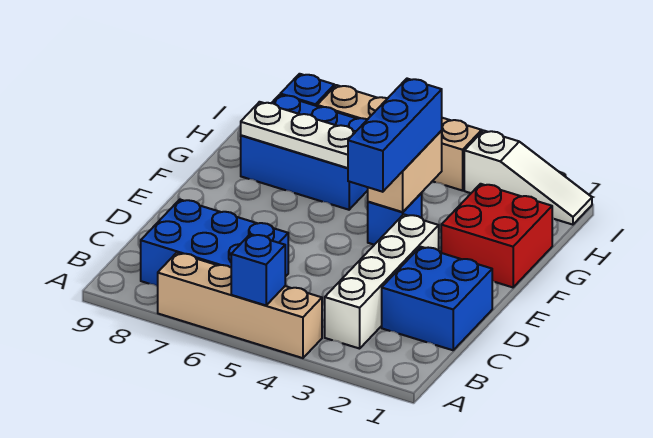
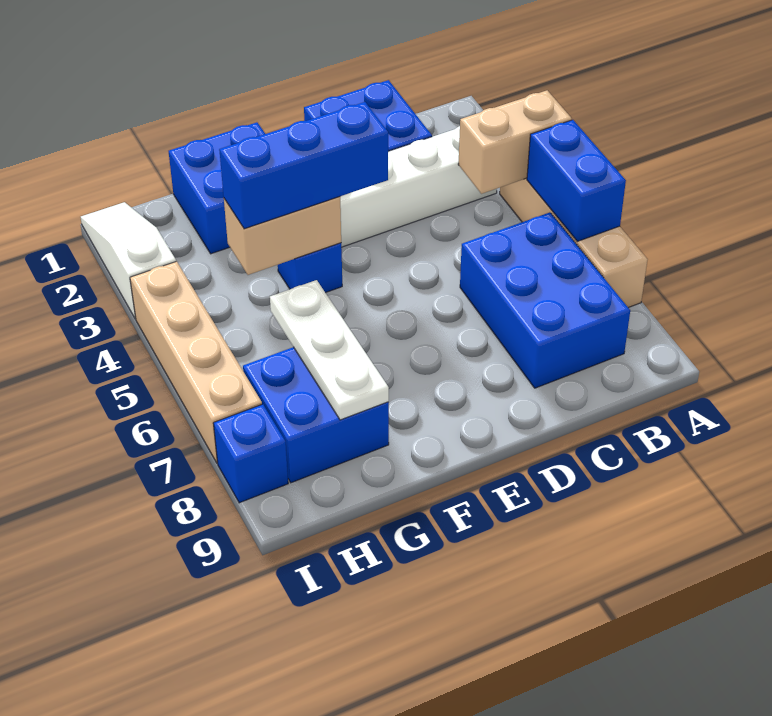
none -> tan brick A4:B4 level 2
blue brick A5 level 2 -> blue brick A5:A6 level 2
red brick F1:G2 level 1 -> blue brick F1:G2 level 1
blue brick G6:H8 level 1 -> blue brick G7:H8 level 1

